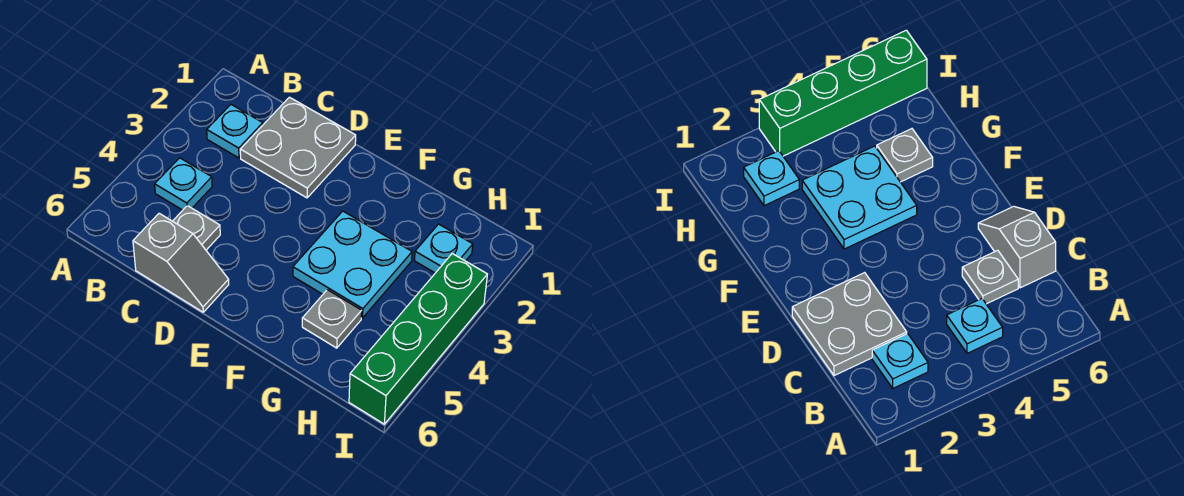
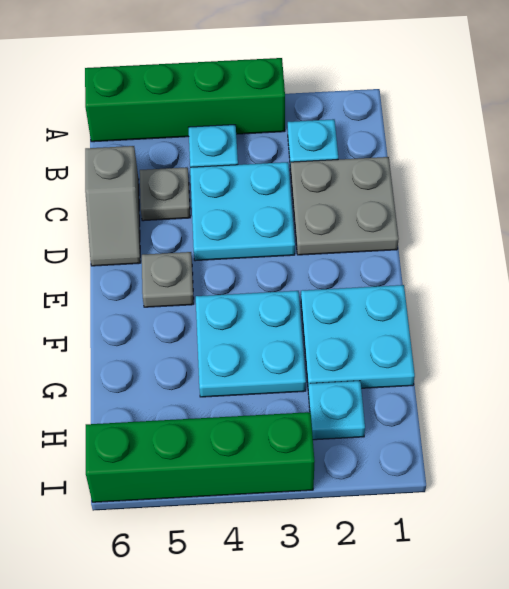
none -> green brick A3:A6 level 1
none -> cyan plate C3:D4 level 1
none -> cyan plate F1:G2 level 1
grey plate G5 level 1 -> grey plate E5 level 1

